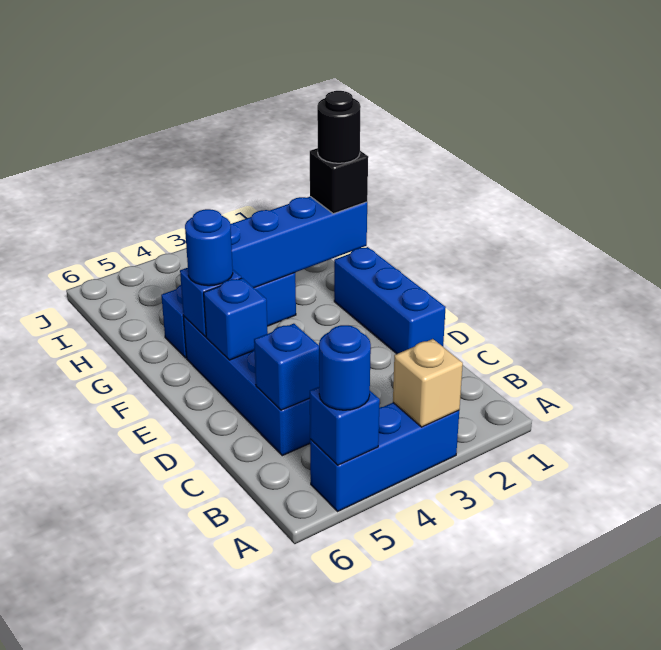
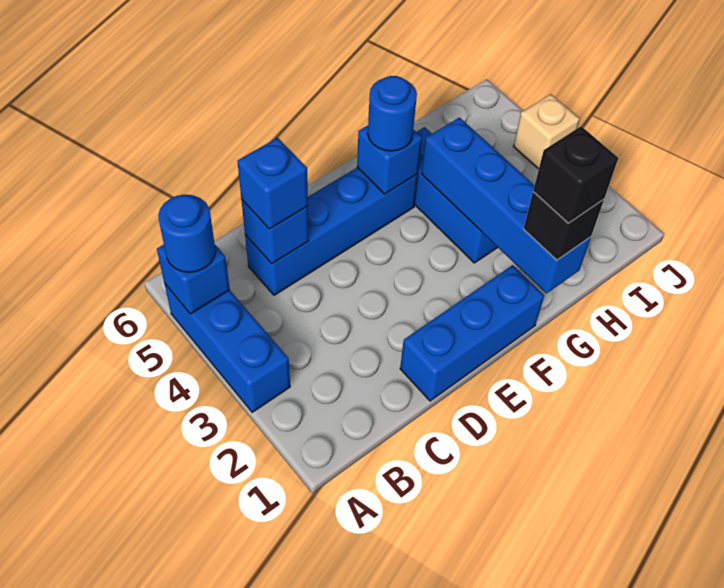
tan brick A3 level 2 -> tan brick J4 level 1
blue brick E5 level 2 -> blue brick C5 level 3
black round brick G1 level 4 -> black brick G1 level 4

